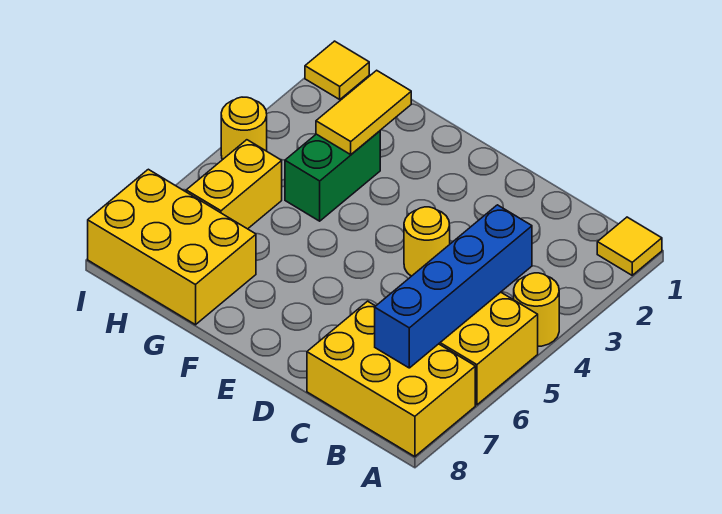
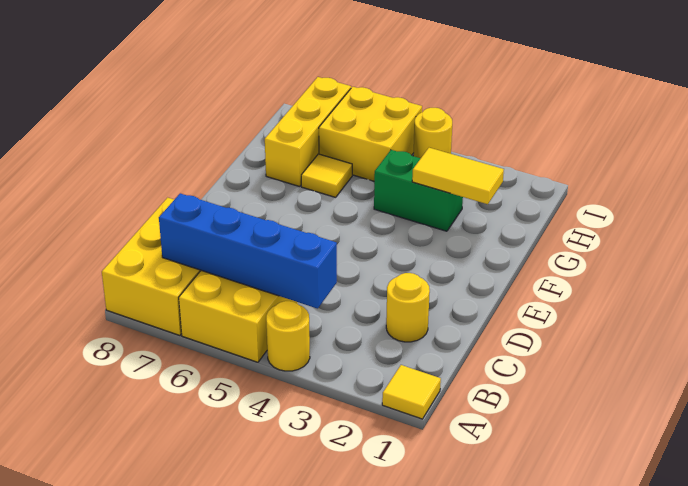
yellow round brick D4 level 1 -> yellow round brick C2 level 1
yellow brick G7:I8 level 1 -> yellow brick G7:I7 level 1
yellow brick H5:H6 level 1 -> yellow brick H5:I6 level 1
yellow tile I1 level 1 -> yellow tile G6 level 1

